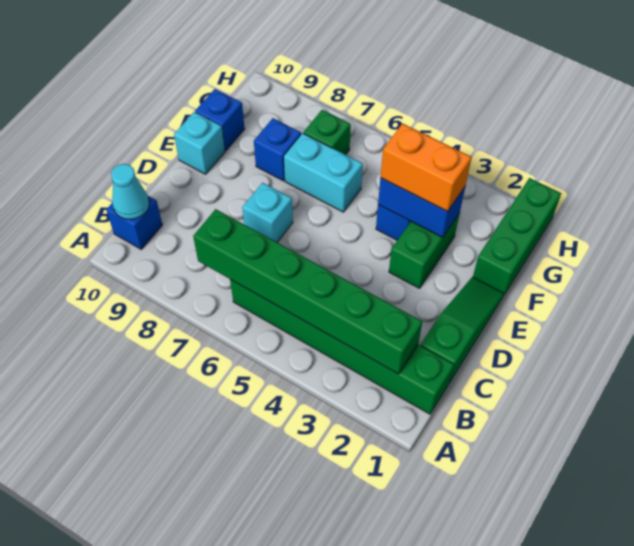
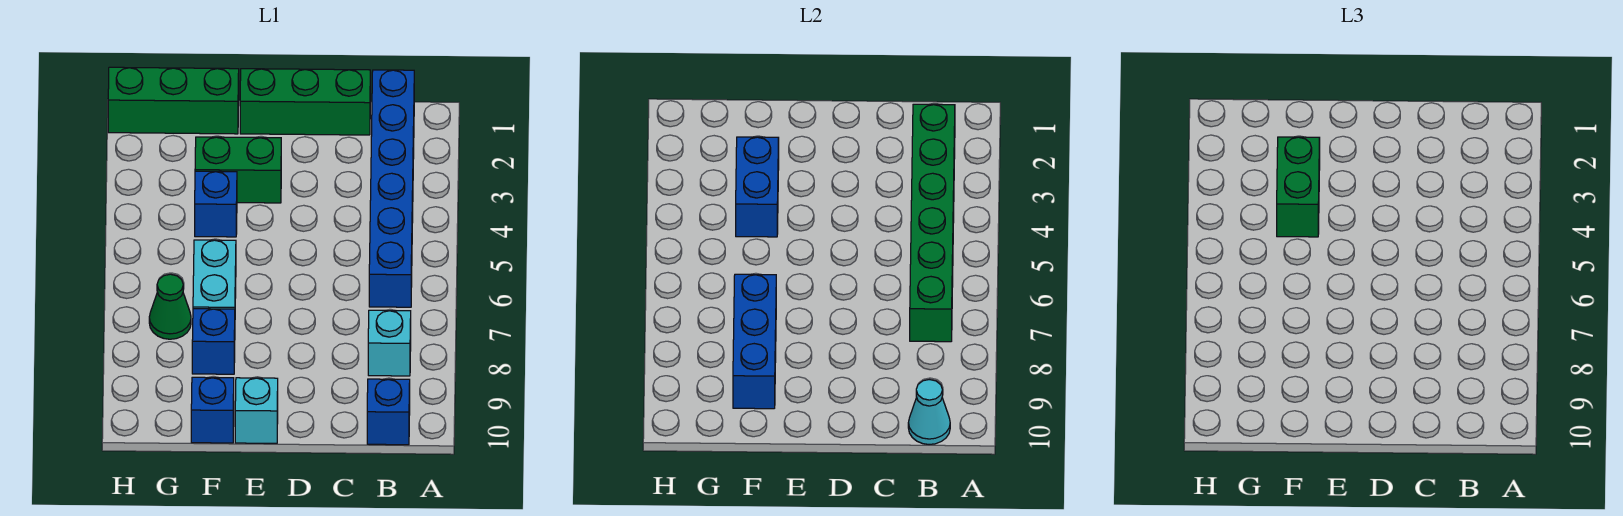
green brick B1:B6 level 1 -> blue brick B1:B6 level 1
green slope C1:E1 level 1 top C -> green brick C1:E1 level 1
cyan brick D7 level 1 -> cyan brick B8 level 1
orange brick F3:F4 level 3 -> green brick F3:F4 level 3
none -> blue brick F7:F9 level 2
green brick G7 level 1 -> green cone G7 level 1

